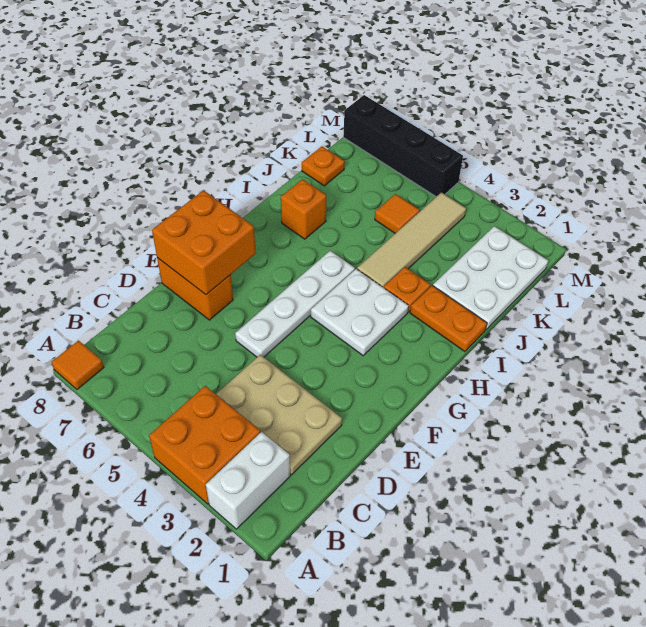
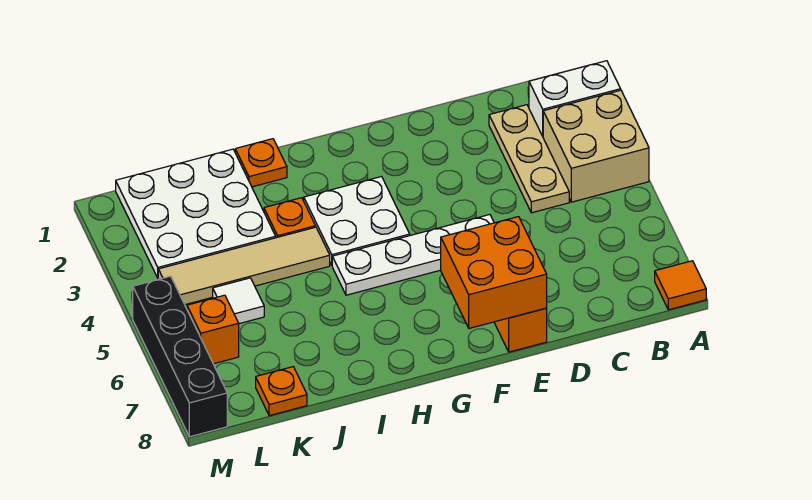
orange brick A3:B4 level 1 -> tan brick A3:B4 level 1
tan plate C2:D4 level 1 -> tan plate C2:C4 level 1
orange plate I1:I2 level 1 -> orange plate I1 level 1
orange brick I7 level 1 -> orange brick L6 level 1
white plate J1:L2 level 1 -> white plate J1:L3 level 1
orange tile K5 level 1 -> white tile K5 level 1

